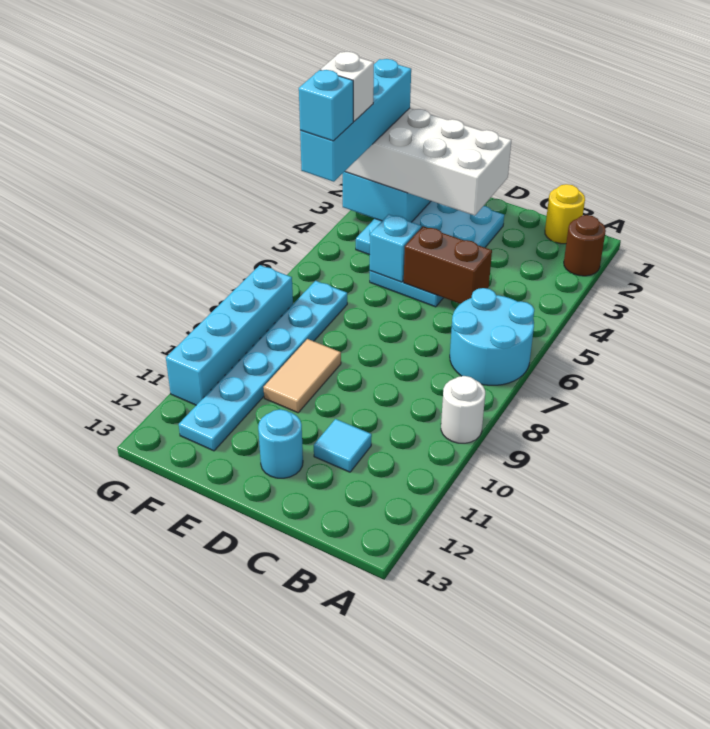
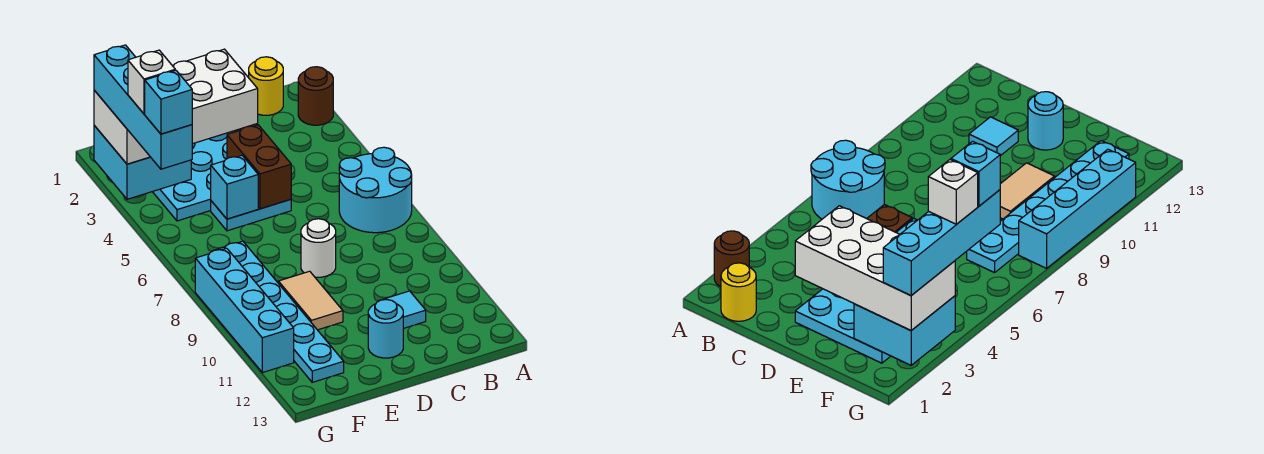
white round brick A9 level 1 -> white round brick D8 level 1
brown brick C5:D5 level 2 -> brown brick D4:D5 level 2

